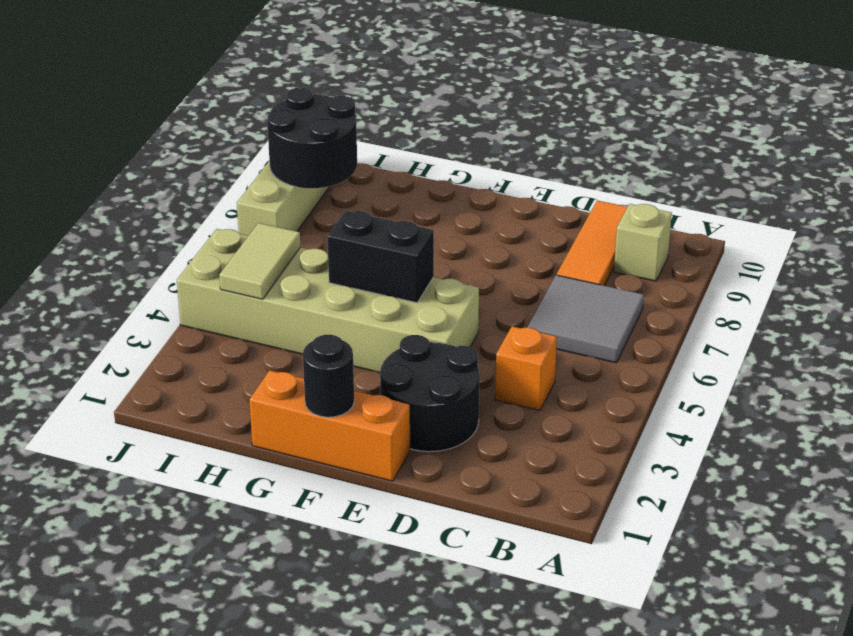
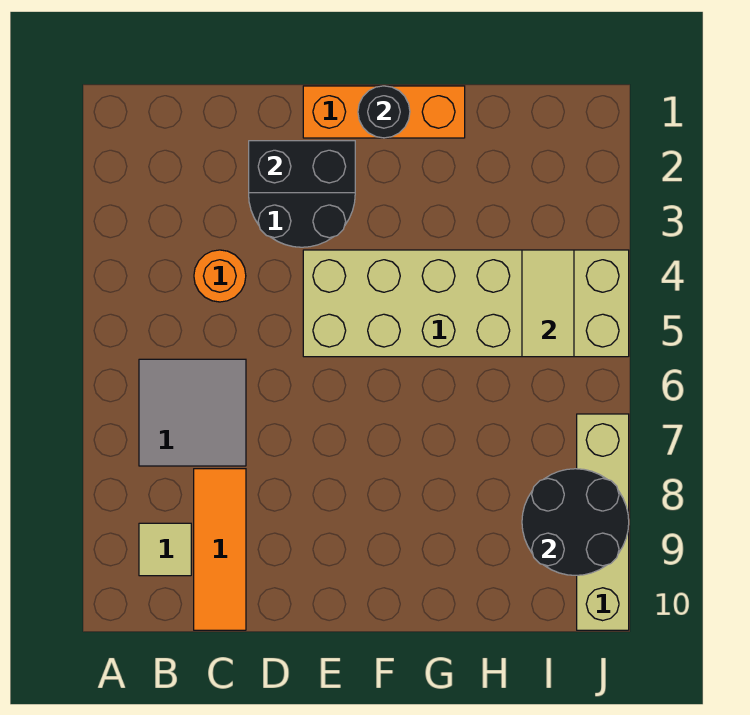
tan brick B9 level 1 -> tan tile B9 level 1
orange brick C4 level 1 -> orange round brick C4 level 1
black brick F5:G5 level 2 -> black brick D2:E2 level 2

